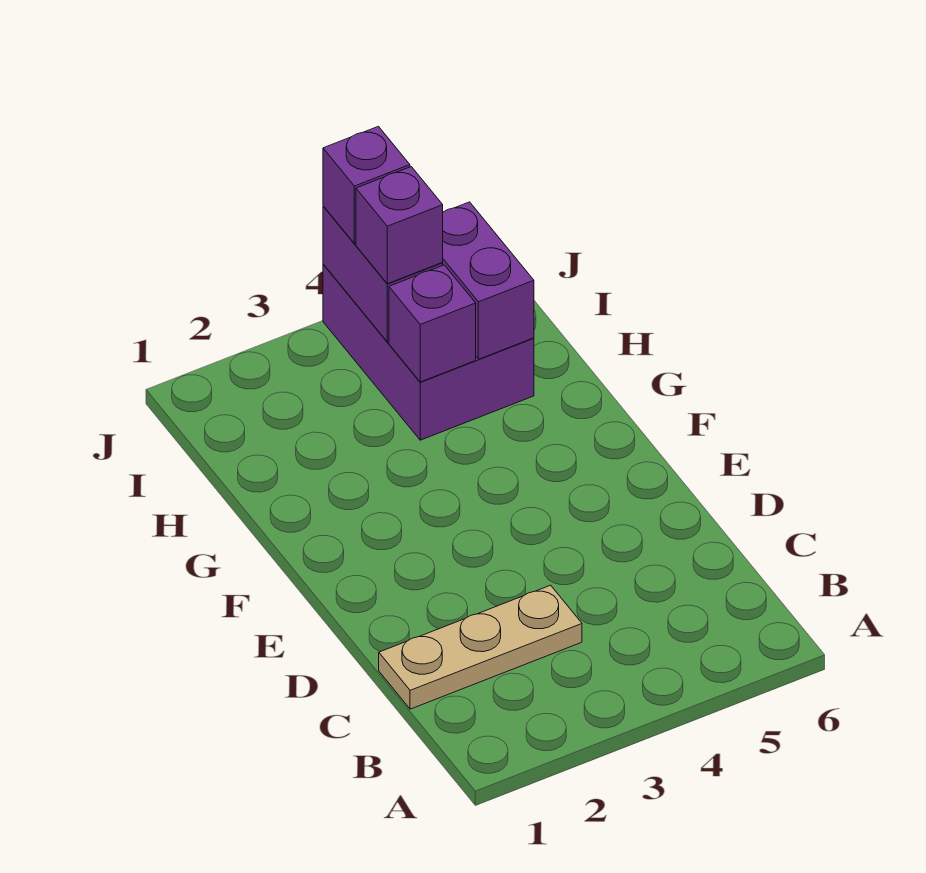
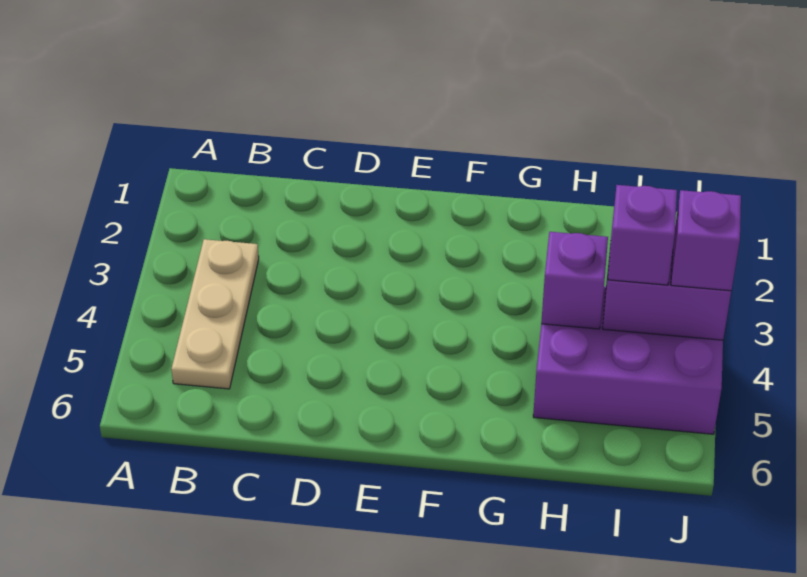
tan plate C1:C3 level 1 -> tan plate B3:B5 level 1
purple brick H5:I5 level 2 -> none

